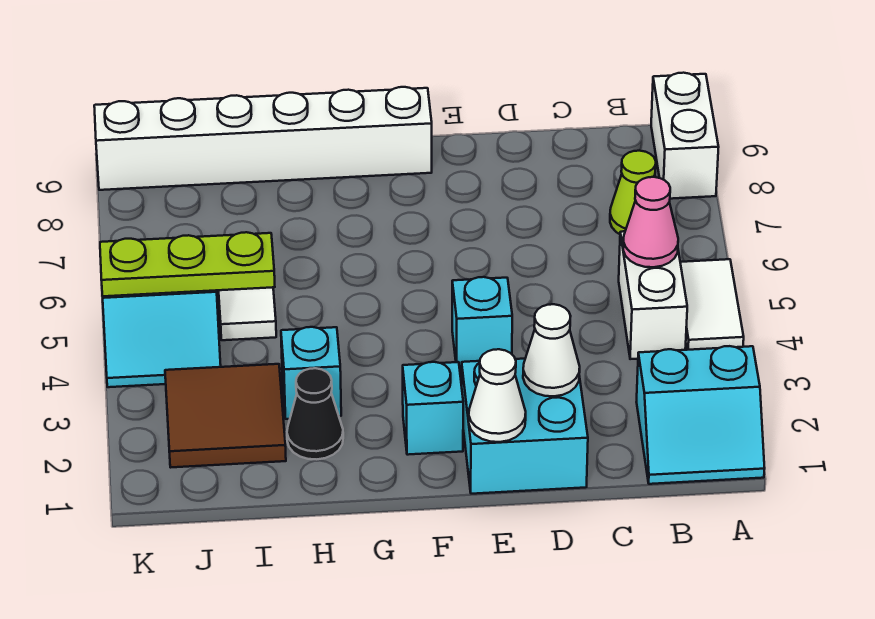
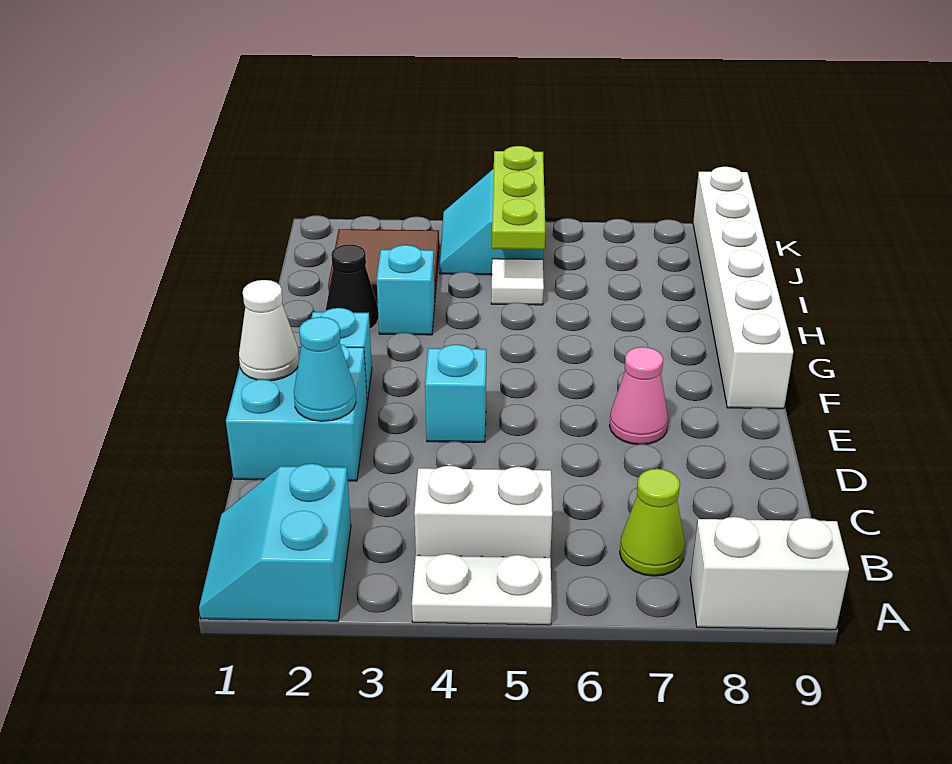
white tile A4:A5 level 1 -> white plate A4:A5 level 1
pink cone B5 level 2 -> pink cone E7 level 1
white cone D2 level 2 -> cyan cone D2 level 2

